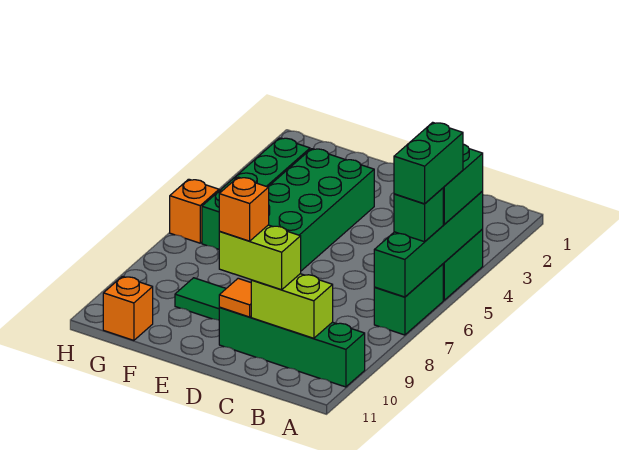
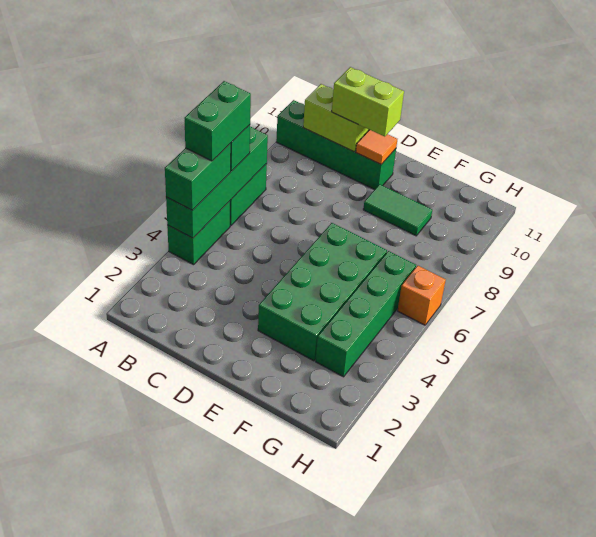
orange brick D10 level 4 -> none
orange brick G11 level 1 -> none

